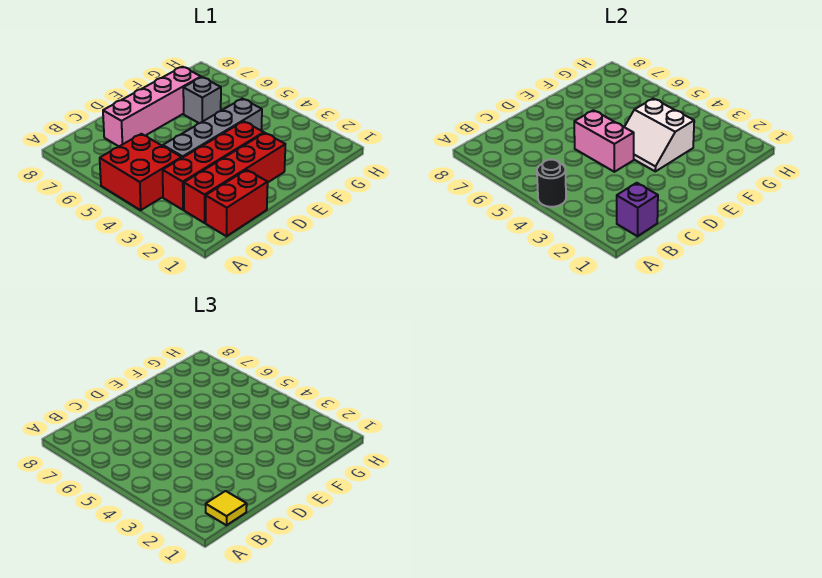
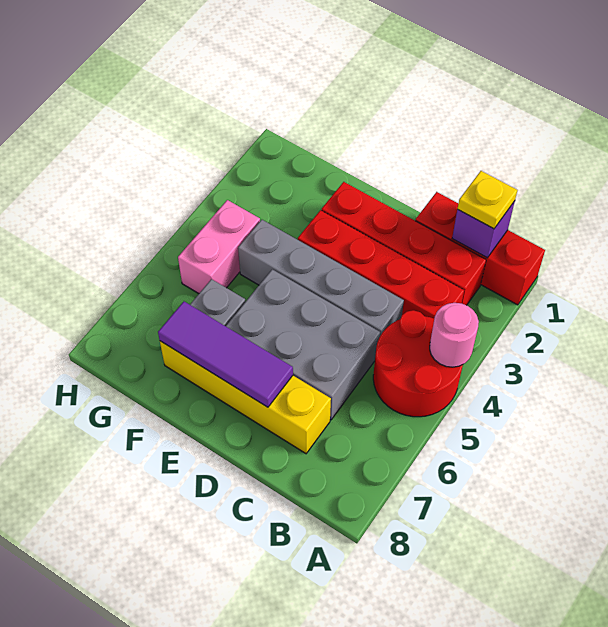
red brick A4:B5 level 1 -> red round brick A4:B5 level 1
black round brick A4 level 2 -> pink round brick A4 level 2
red brick B1:C1 level 1 -> red brick A1:C1 level 1
yellow tile B1 level 3 -> yellow plate B1 level 3
none -> grey brick C5:E6 level 1
pink brick C7:F7 level 1 -> yellow brick C7:F7 level 1
pink brick D4:D5 level 2 -> pink brick G4:G5 level 1
none -> purple tile D7:F7 level 2
white slope E3:F4 level 2 top F -> none

